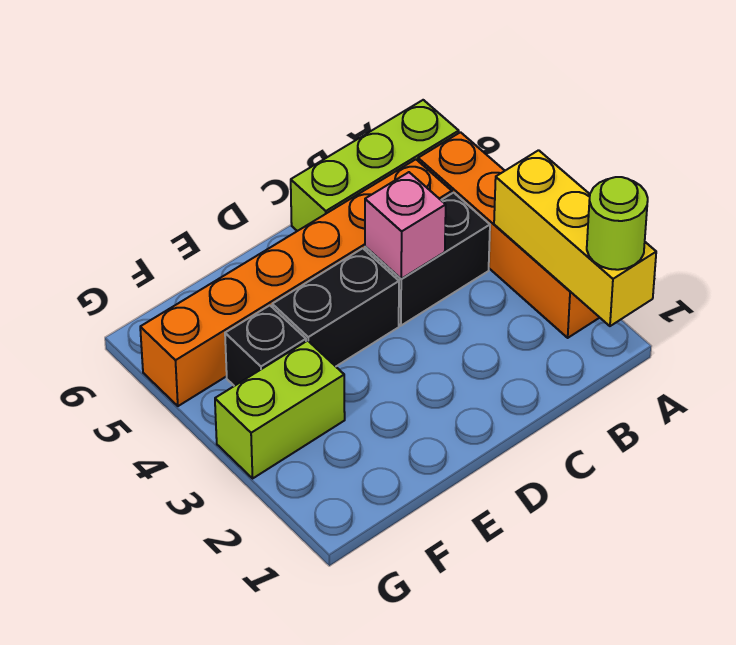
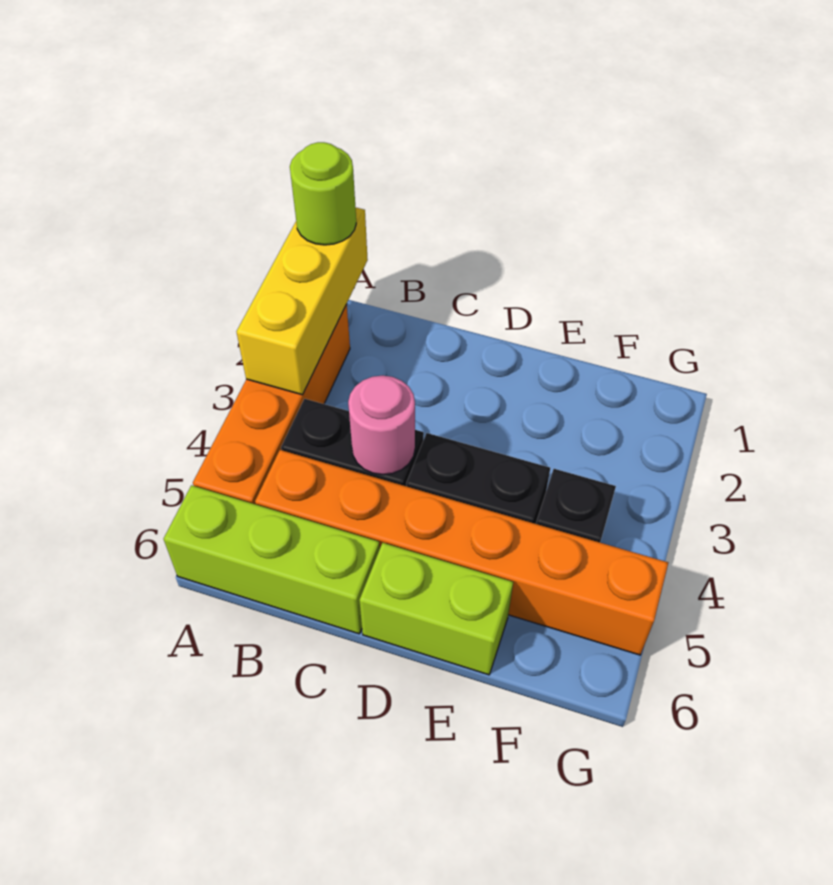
pink brick C4 level 2 -> pink round brick C4 level 2
lime brick F3:G3 level 1 -> lime brick D6:E6 level 1

